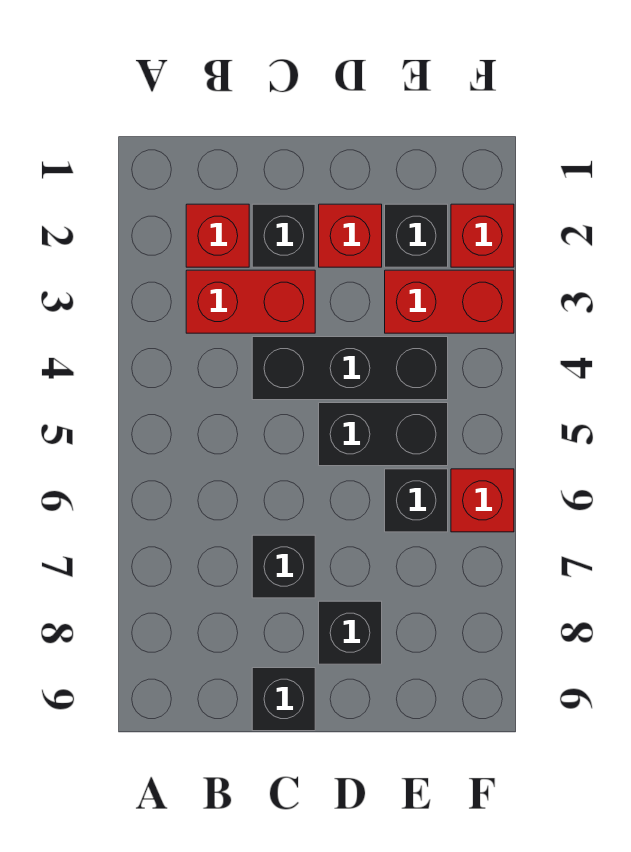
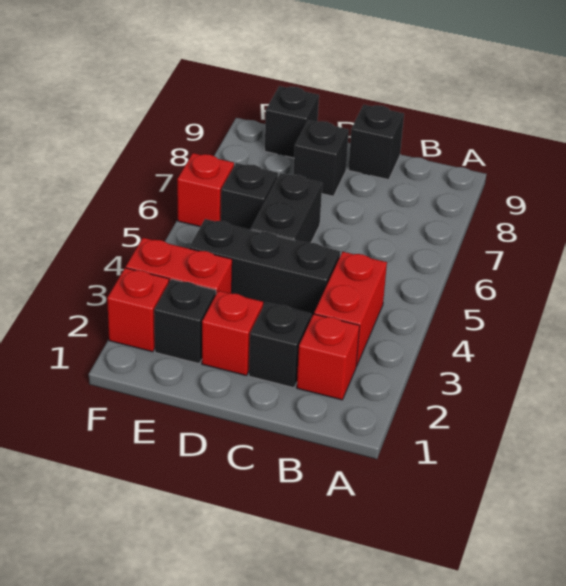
red brick B3:C3 level 1 -> red brick B3:B4 level 1
black brick C7 level 1 -> black brick E9 level 1
black brick D5:E5 level 1 -> black brick D5:D6 level 1

